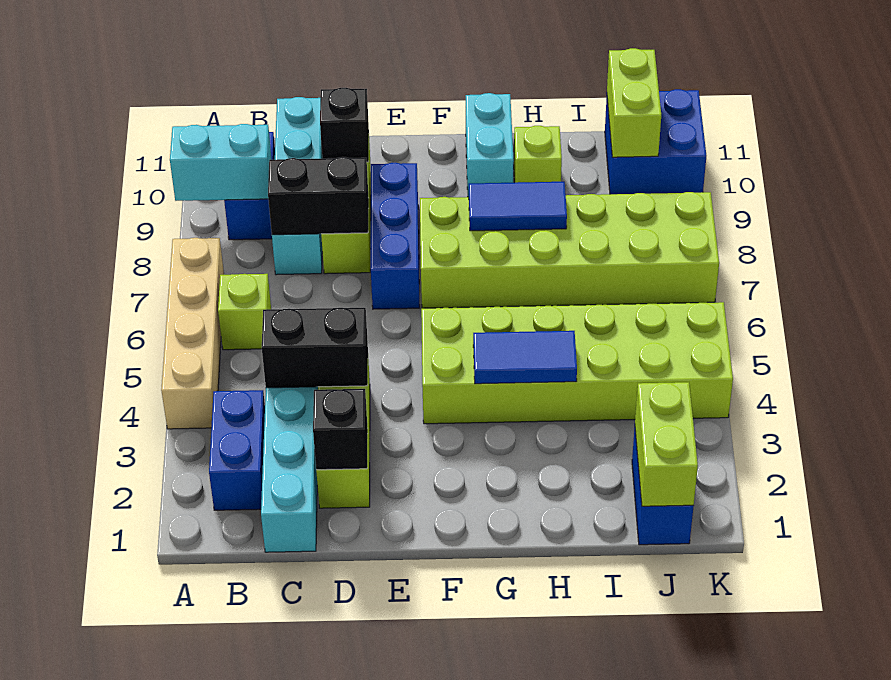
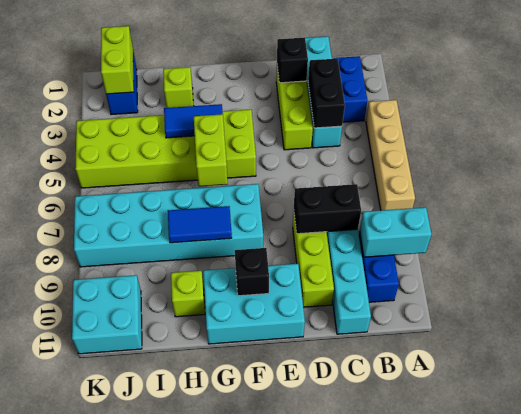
lime brick B6 level 1 -> lime brick H2 level 1
black brick C4:D4 level 2 -> black brick C3:C4 level 2
black brick D10 level 2 -> black brick F10 level 2
blue brick E7:E9 level 1 -> none
lime brick F7:K8 level 1 -> cyan brick F7:K8 level 1
cyan brick G10:G11 level 1 -> cyan brick E10:G11 level 1
blue brick J10:K11 level 1 -> cyan brick J10:K11 level 1
lime brick J10:J11 level 2 -> lime brick G5:G6 level 2

